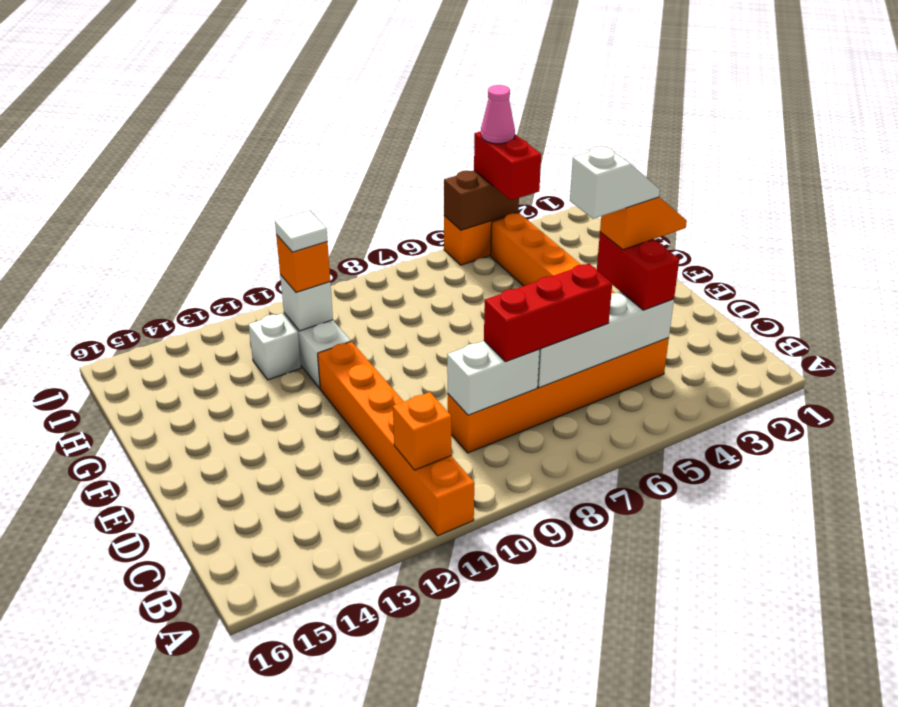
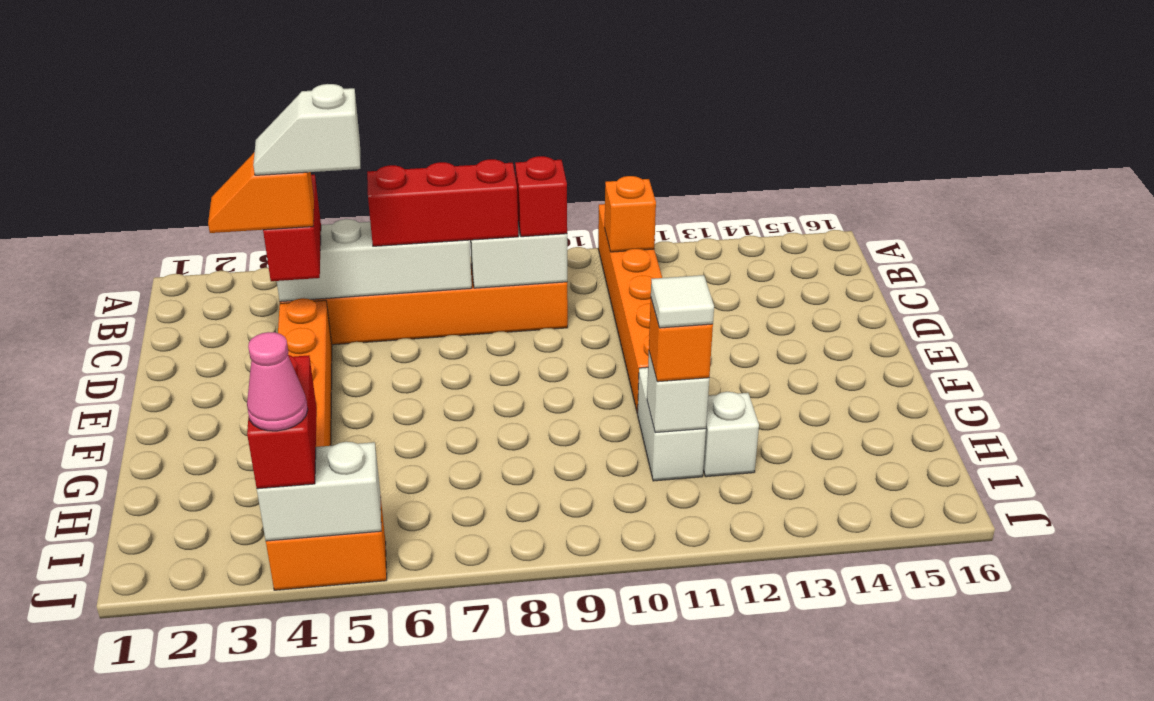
none -> red brick C9 level 3
brown brick J4:J5 level 2 -> white brick J4:J5 level 2

